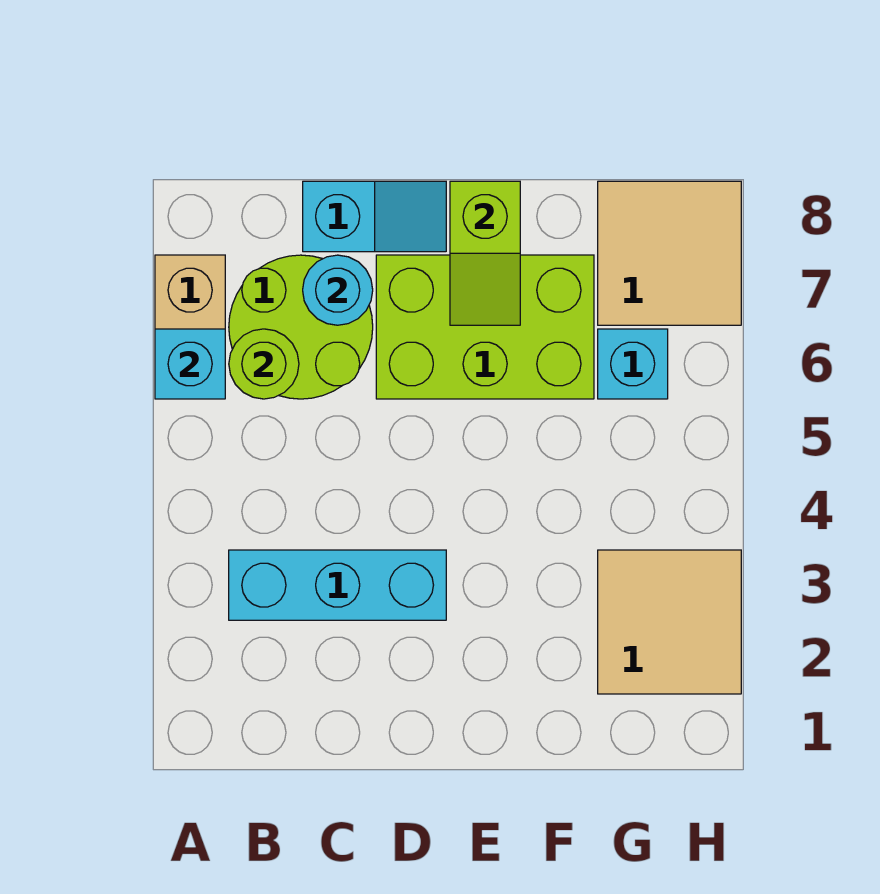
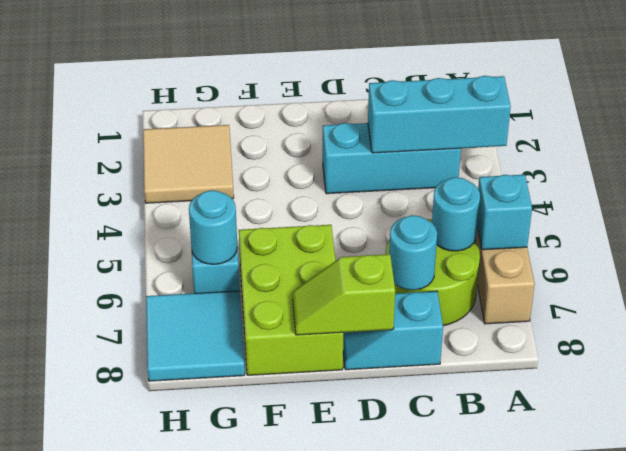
none -> cyan brick A3:C3 level 2
lime round brick B6 level 2 -> cyan round brick B6 level 2
lime brick D6:F7 level 1 -> lime brick E6:F8 level 1
lime slope E7:E8 level 2 top 8 -> lime slope D8:E8 level 2 top D
none -> cyan round brick G6 level 2
tan tile G7:H8 level 1 -> cyan tile G7:H8 level 1

